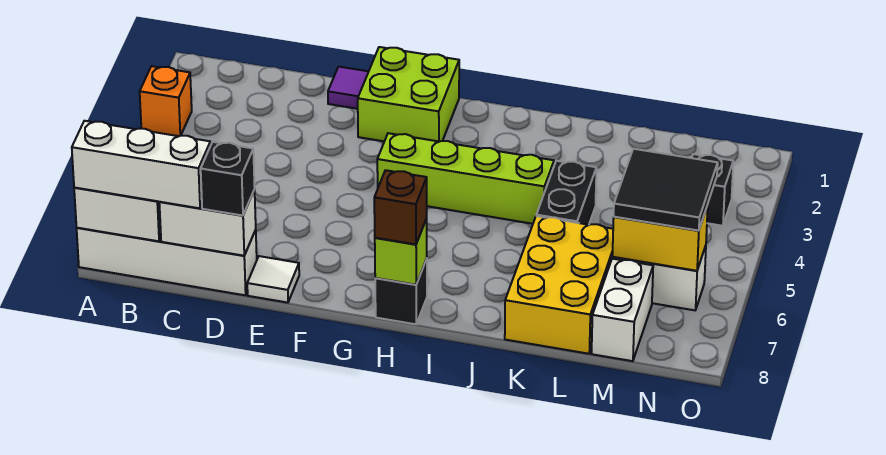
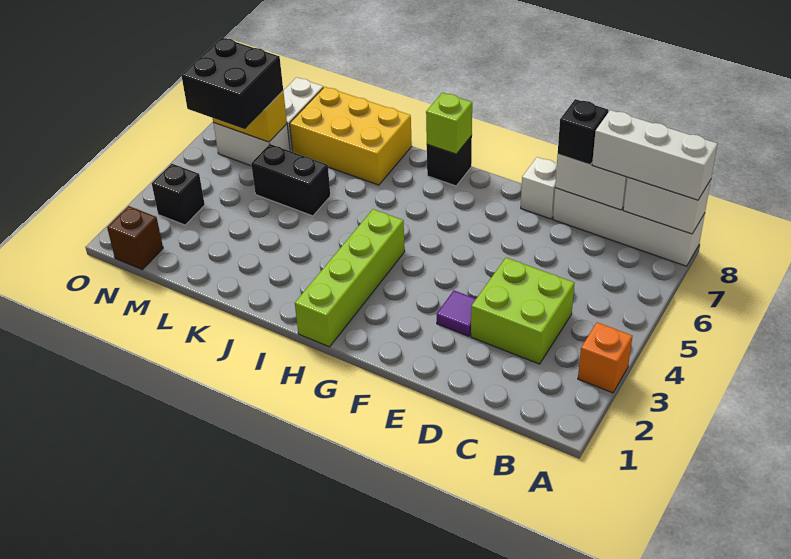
purple tile E1 level 1 -> purple tile E3 level 1
white tile E8 level 1 -> white brick E8 level 1
lime brick F1:G2 level 1 -> lime brick C3:D4 level 1
lime brick G4:J4 level 1 -> lime brick H1:H4 level 1
brown brick H8 level 3 -> brown brick N1 level 1
black brick K4:K5 level 1 -> black brick K5:L5 level 1
yellow brick K6:L8 level 1 -> yellow brick J7:L8 level 1
black tile M5:N6 level 3 -> black brick M5:N6 level 3

